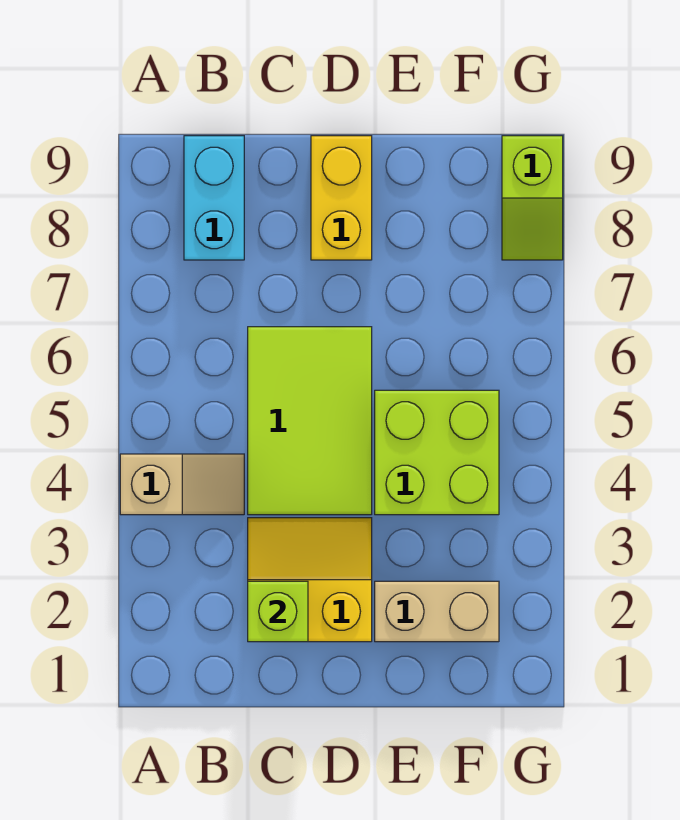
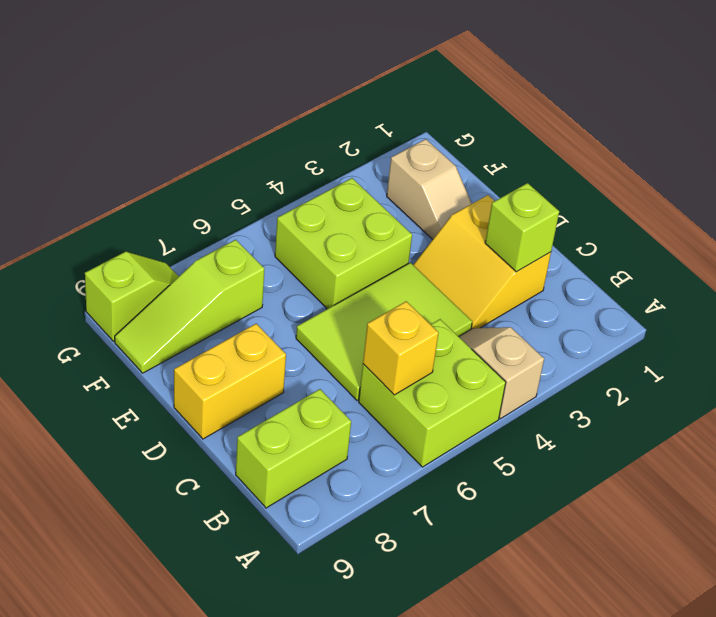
none -> lime brick A5:B6 level 1
none -> yellow brick B6 level 2
cyan brick B8:B9 level 1 -> lime brick B8:B9 level 1
tan brick E2:F2 level 1 -> tan slope E2:F2 level 1 top F
none -> lime slope F7:F9 level 1 top 7

